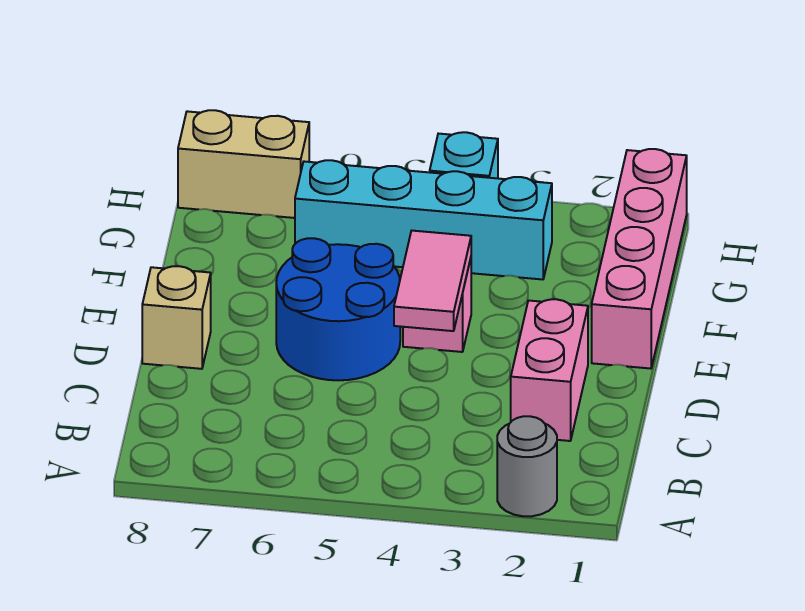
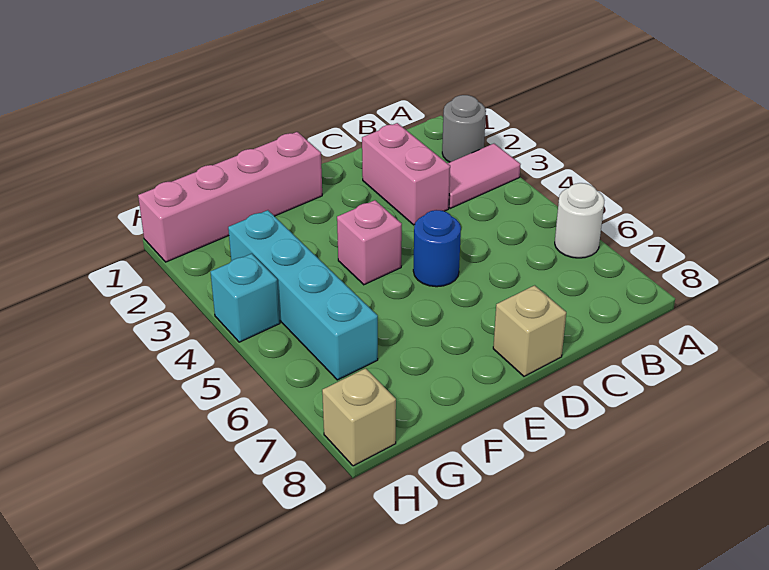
none -> white round brick A6 level 1
pink brick C2:D2 level 1 -> pink brick C2:C3 level 1
pink tile D4:E4 level 2 -> pink tile A3:B3 level 1
blue round brick D5:E6 level 1 -> blue round brick D5 level 1
tan brick H7:H8 level 1 -> tan brick H8 level 1

